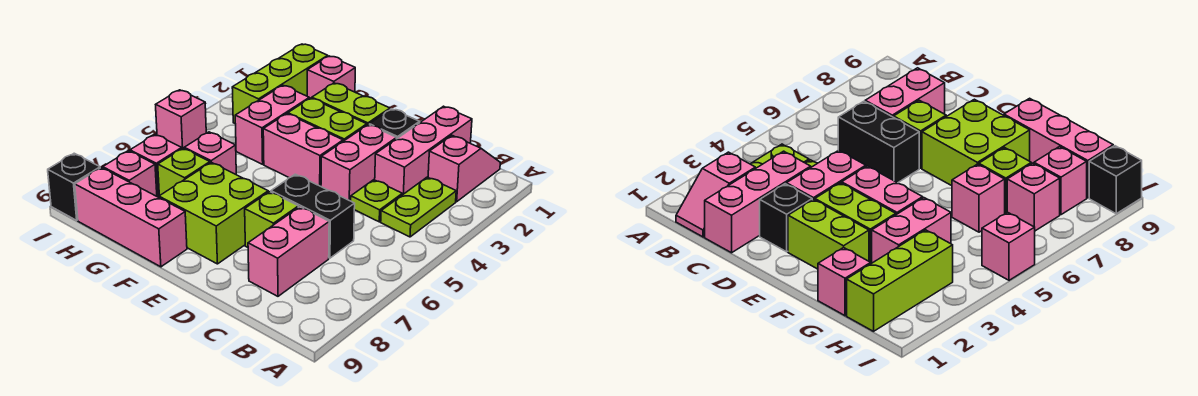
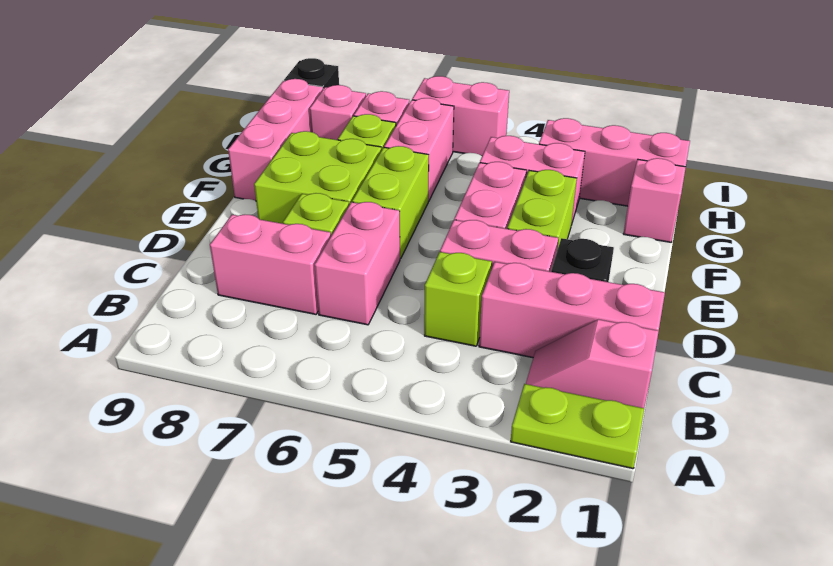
pink slope B1:B2 level 1 top 2 -> pink slope B1:B2 level 1 top 1
lime plate B3:B4 level 1 -> lime plate A1:A2 level 1
lime plate C4 level 1 -> lime brick C4 level 1
black brick C6:D6 level 1 -> pink brick C6:D6 level 1
lime brick E2:F2 level 1 -> lime brick E6:F6 level 1
pink brick G6 level 1 -> pink brick G6:H6 level 1
lime brick H1:H3 level 1 -> pink brick H1:H3 level 1
pink brick I5 level 1 -> pink brick I5:I6 level 1

